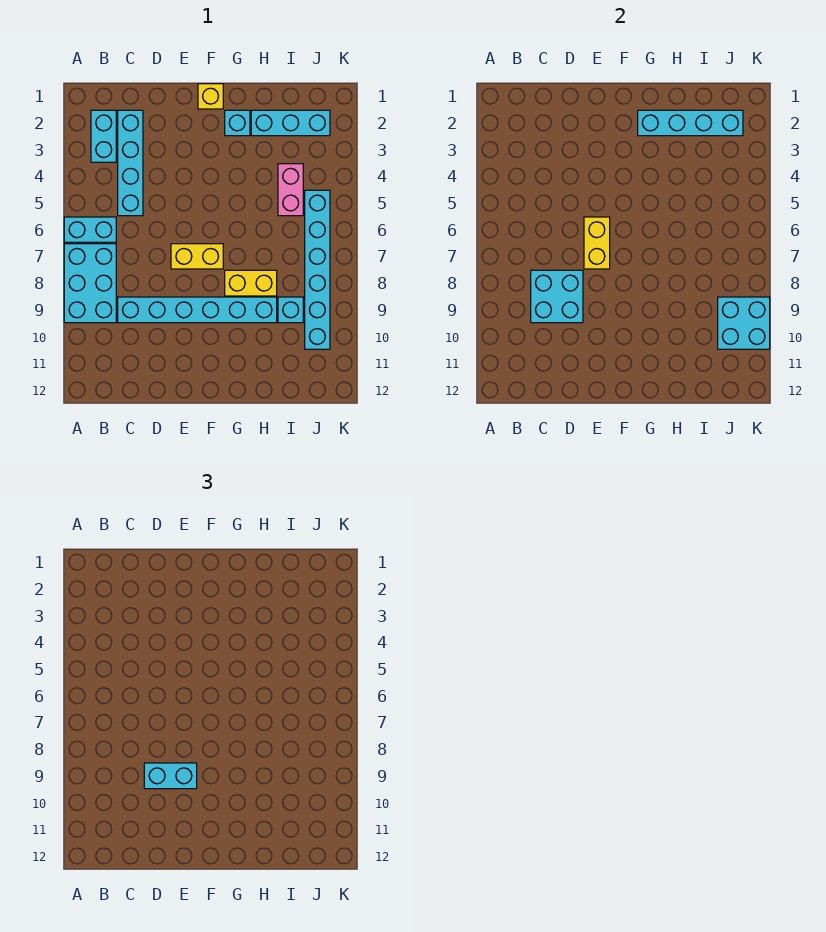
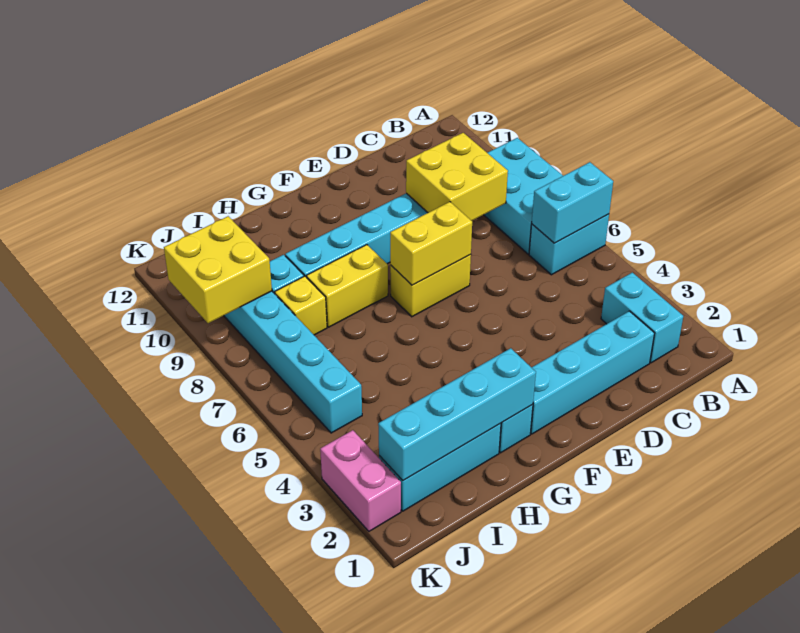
cyan brick C2:C5 level 1 -> cyan brick C2:F2 level 1
cyan brick C8:D9 level 2 -> yellow brick C8:D9 level 2
cyan brick D9:E9 level 3 -> cyan brick A6:B6 level 2
yellow brick E6:E7 level 2 -> yellow brick E7:F7 level 2
yellow brick F1 level 1 -> yellow brick I8 level 1
pink brick I4:I5 level 1 -> pink brick K2:K3 level 1
cyan brick J9:K10 level 2 -> yellow brick J9:K10 level 2

